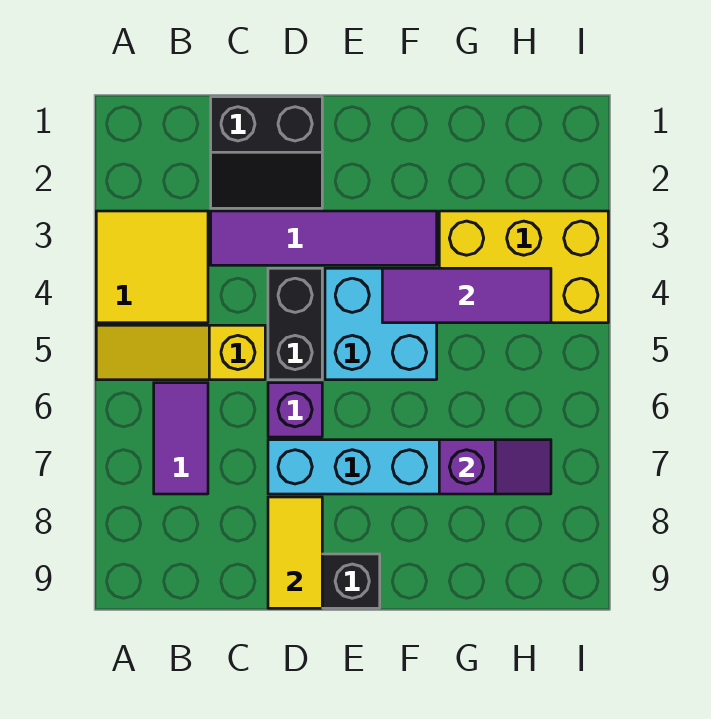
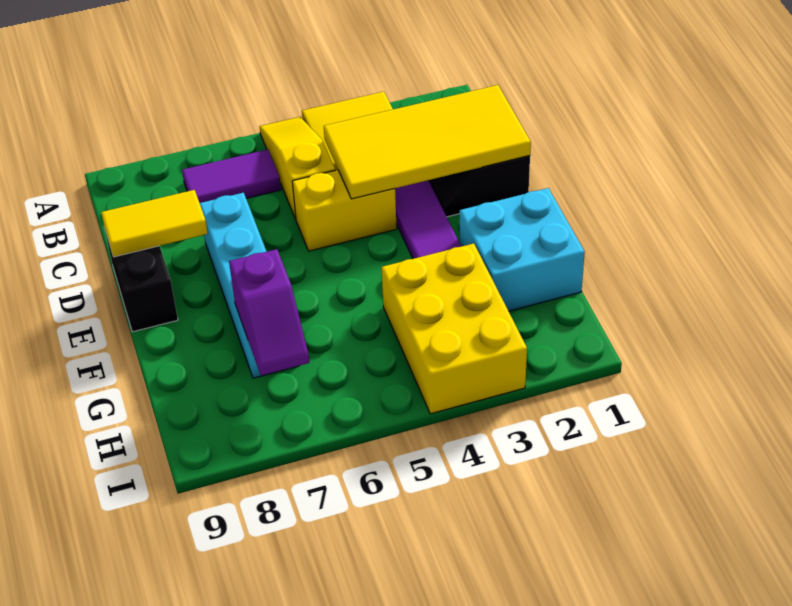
none -> yellow tile C1:D4 level 2
black brick D4:D5 level 1 -> yellow brick D4:D5 level 1
purple brick D6 level 1 -> none
cyan brick E4:F5 level 1 -> cyan brick F1:G2 level 1
purple tile F4:H4 level 2 -> none

